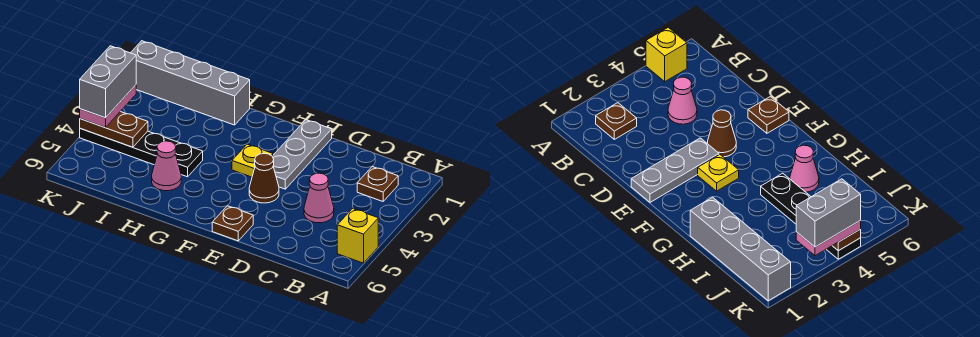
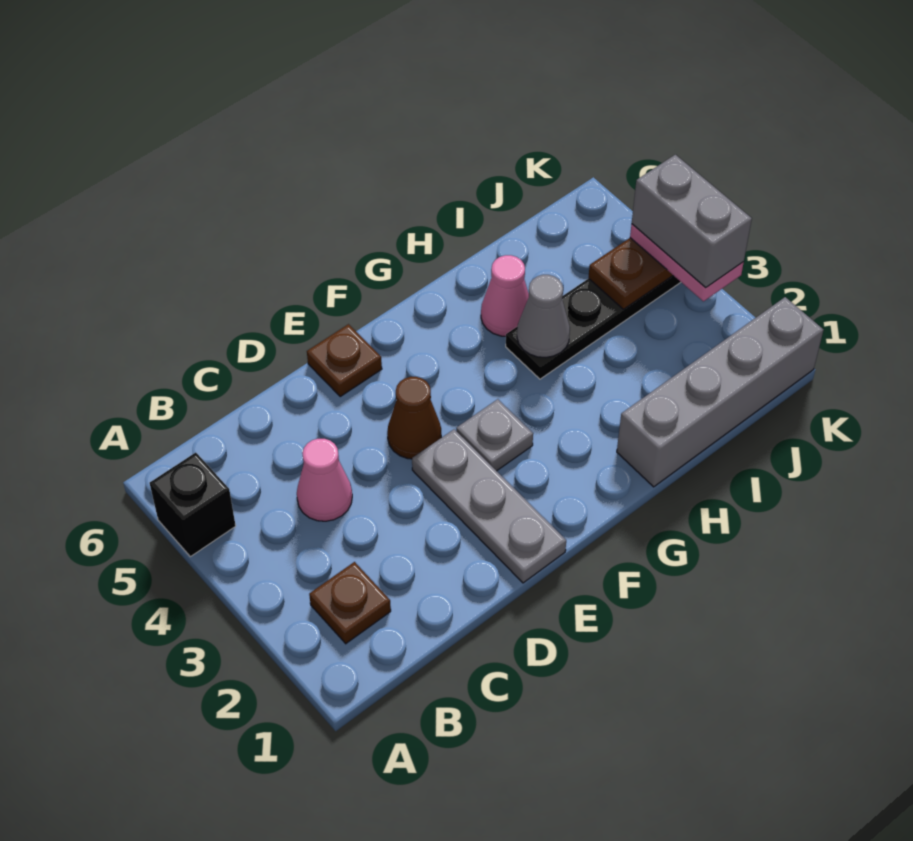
yellow brick A5 level 1 -> black brick A5 level 1
yellow plate F3 level 1 -> grey plate F3 level 1
none -> grey cone H4 level 2

